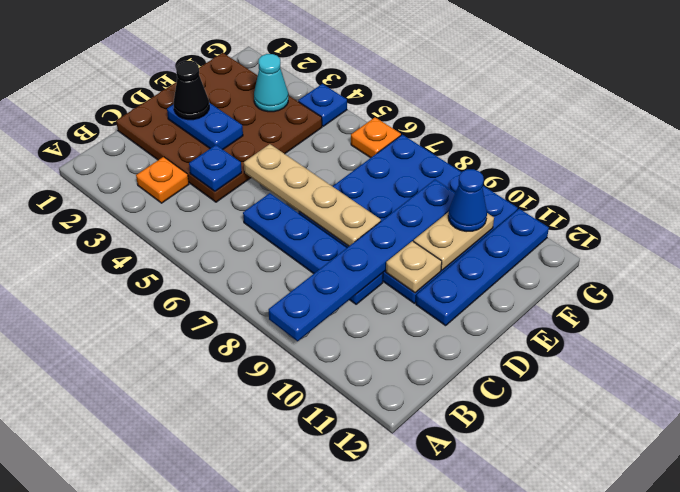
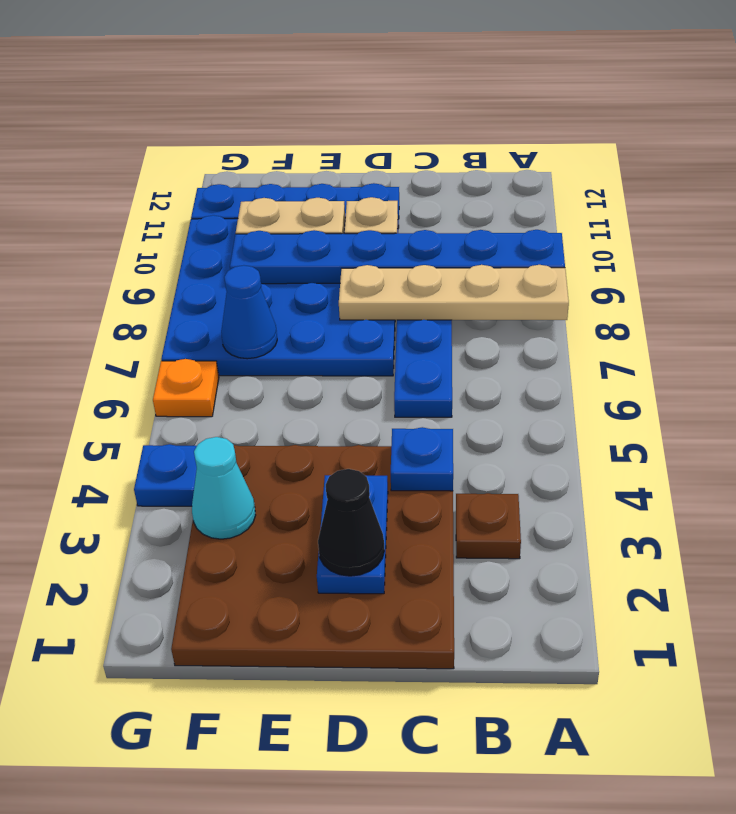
orange plate B3 level 1 -> brown plate B3 level 1
tan plate D5:D8 level 2 -> tan plate A8:D8 level 2
blue cone F10 level 3 -> blue cone F7 level 2

